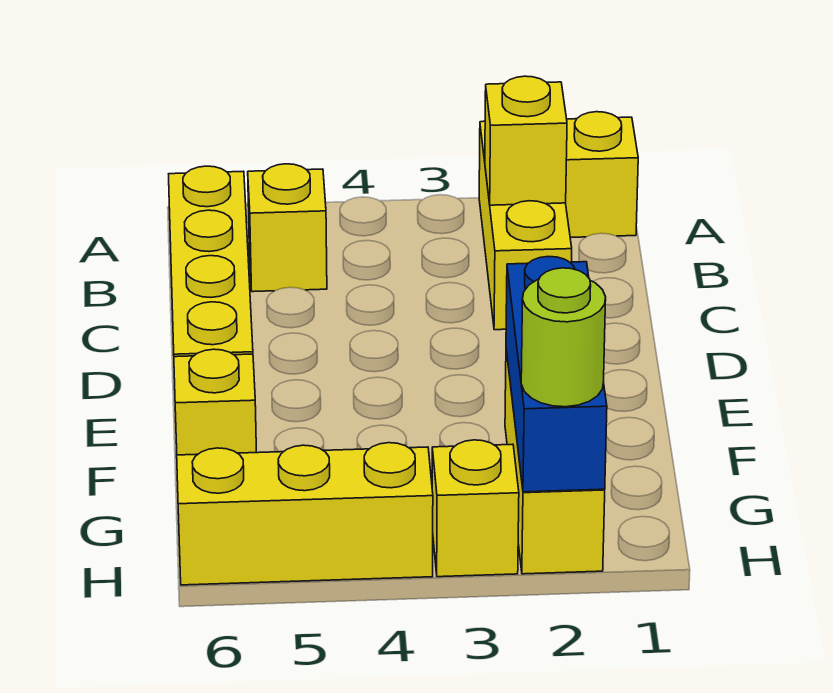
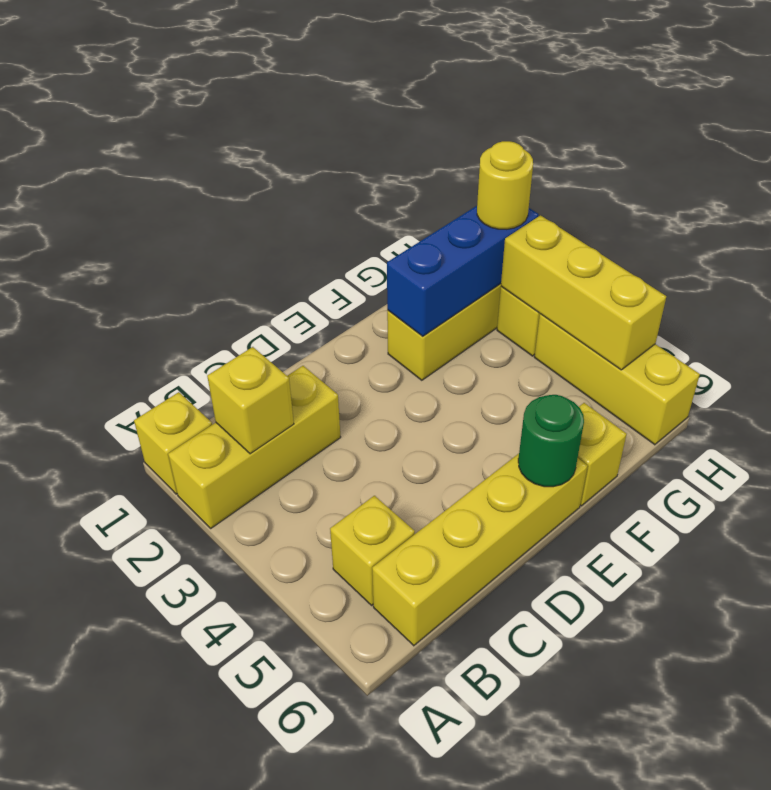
none -> green round brick E6 level 2
lime round brick H2 level 3 -> yellow round brick H2 level 3
none -> yellow brick H3:H5 level 2

